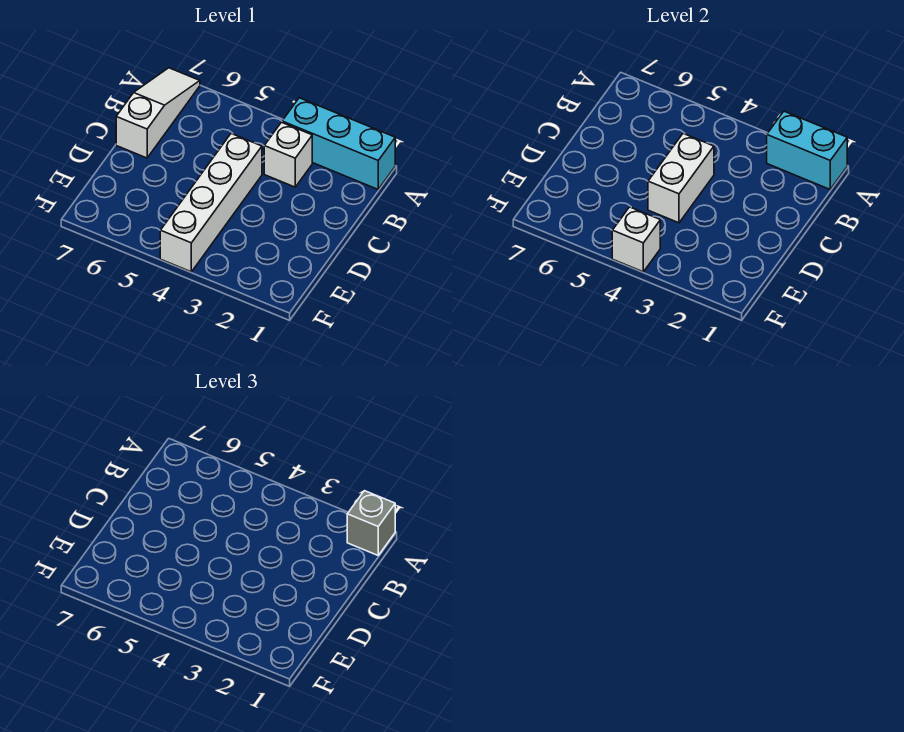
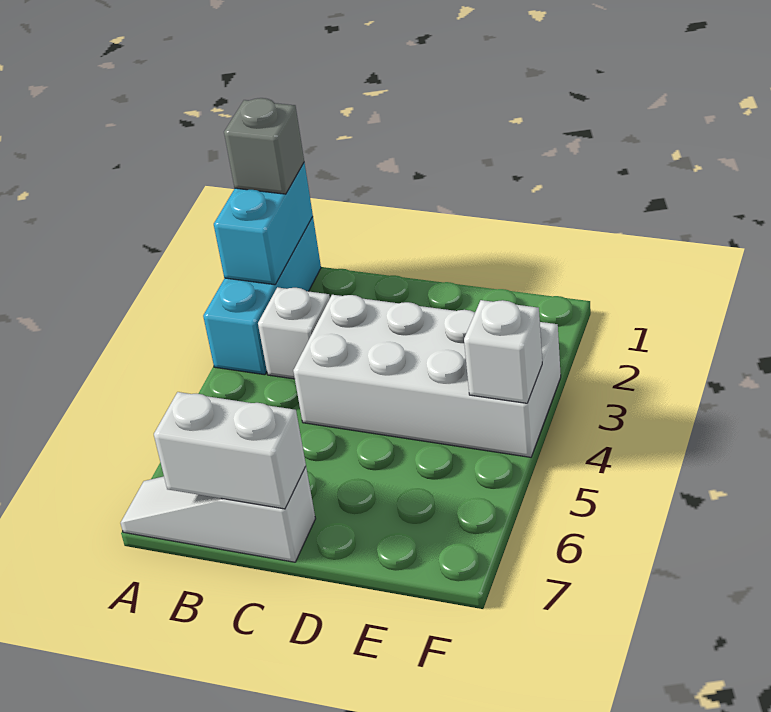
white brick C4:F4 level 1 -> white brick C3:F4 level 1
white brick C4:D4 level 2 -> white brick B7:C7 level 2

